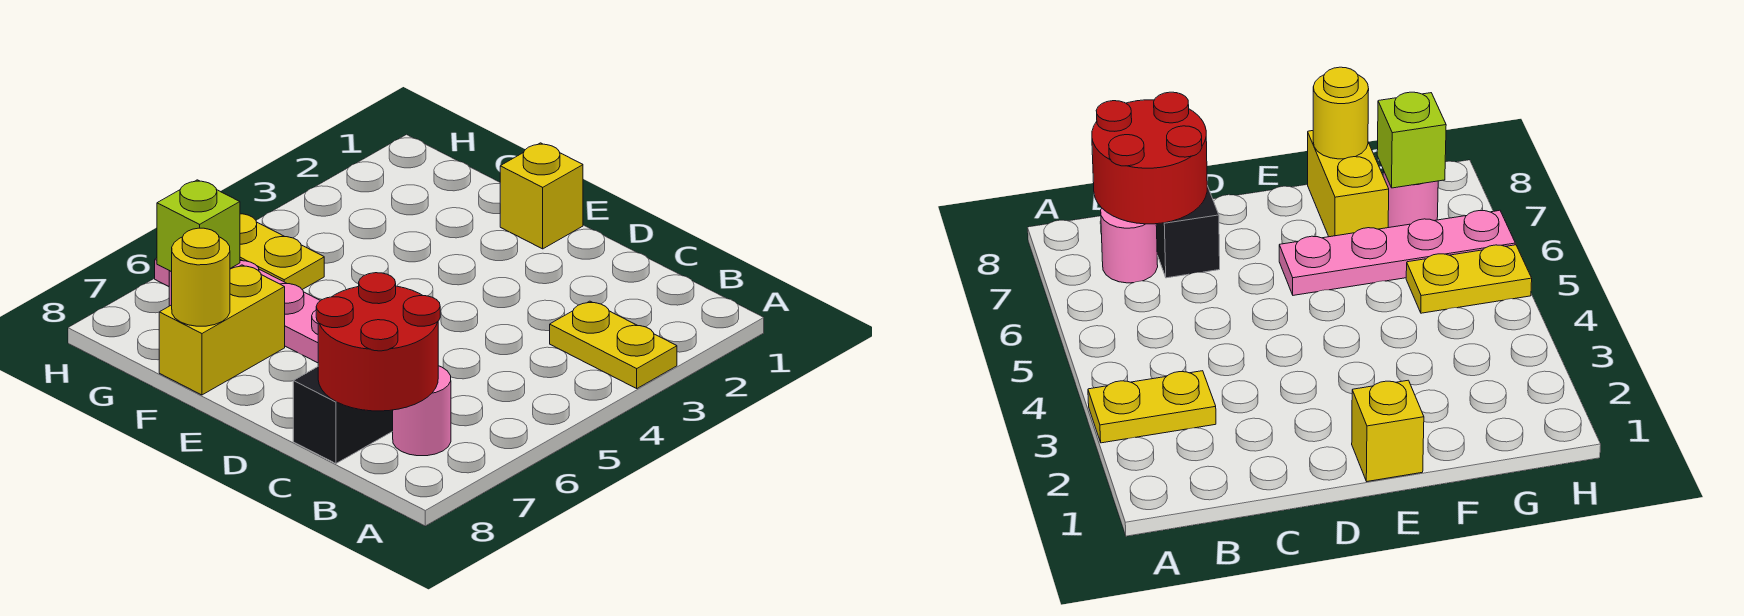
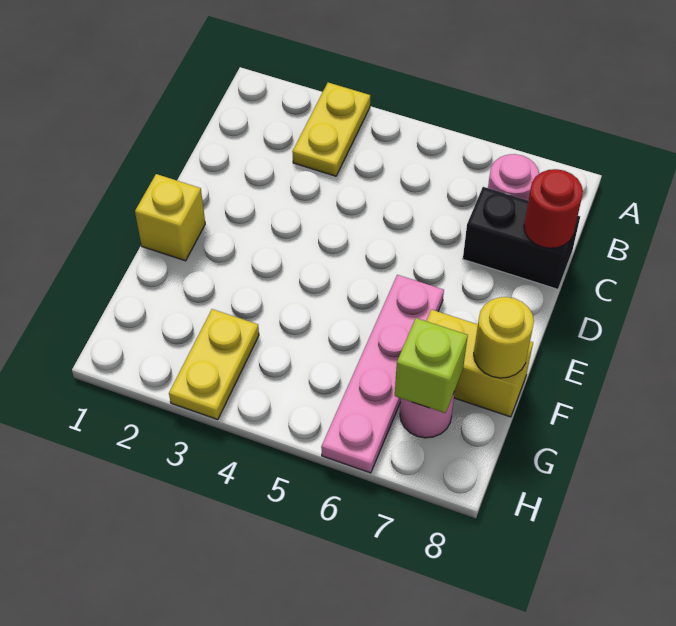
red round brick B7:C8 level 2 -> red round brick C8 level 2
yellow plate G5:H5 level 1 -> yellow plate G3:H3 level 1

